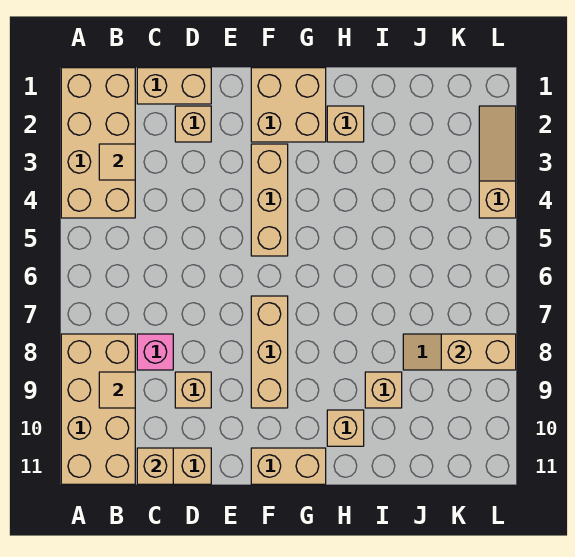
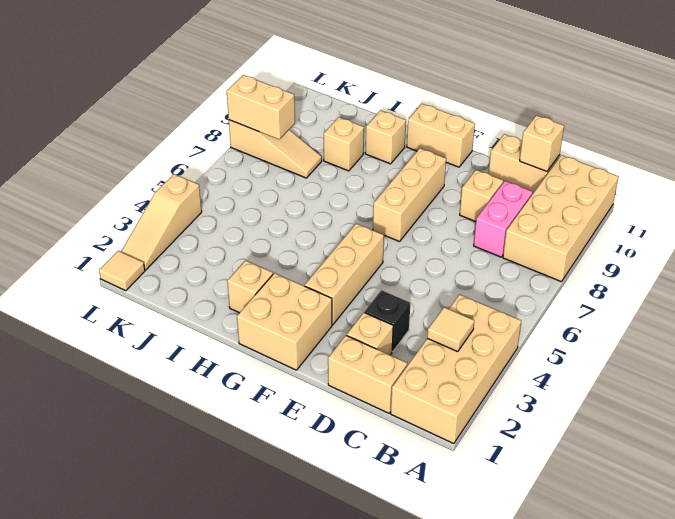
tan tile B9 level 2 -> tan tile L1 level 1
pink brick C8 level 1 -> pink brick C8:C9 level 1
none -> black brick D3 level 1

